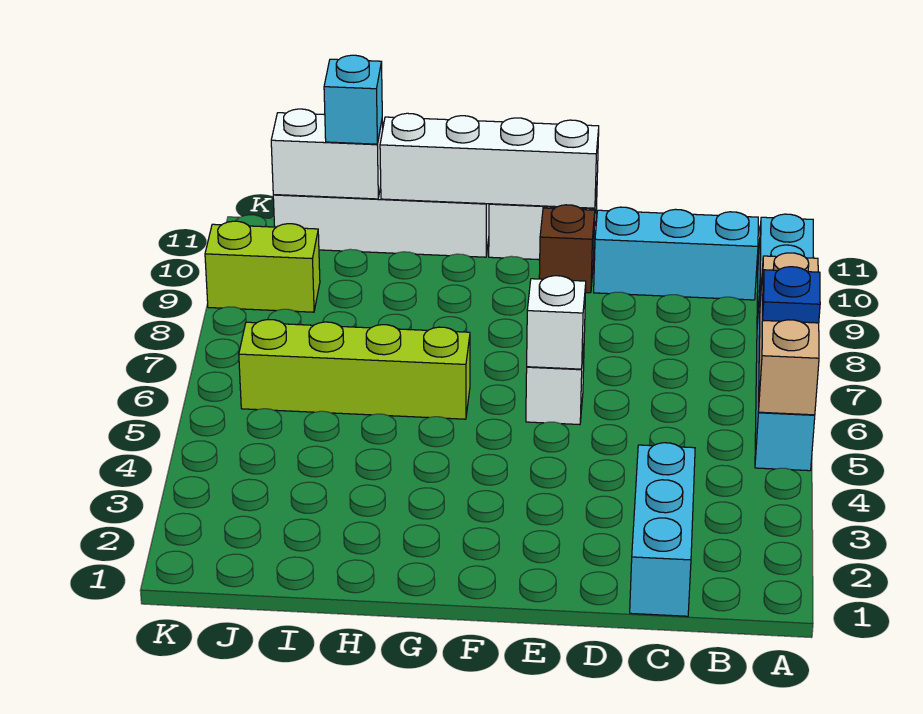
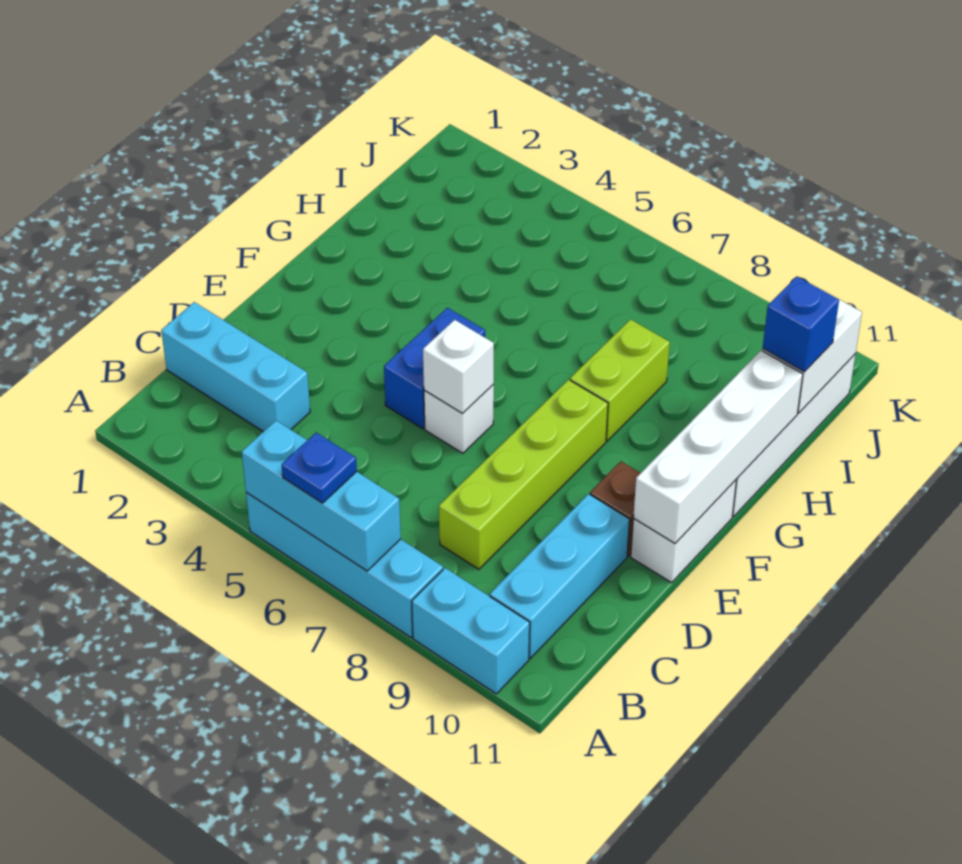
tan brick A5:A7 level 2 -> cyan brick A5:A7 level 2
none -> blue brick E5:F5 level 1
lime brick G6:J6 level 1 -> lime brick C8:F8 level 1
cyan brick I11 level 3 -> blue brick I11 level 3
lime brick J9:K9 level 1 -> lime brick G8:H8 level 1

